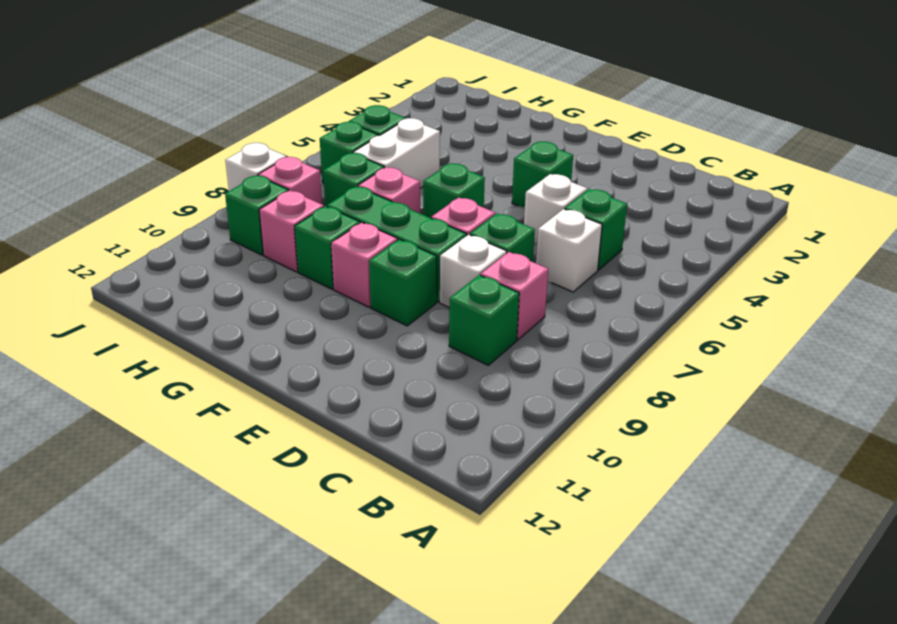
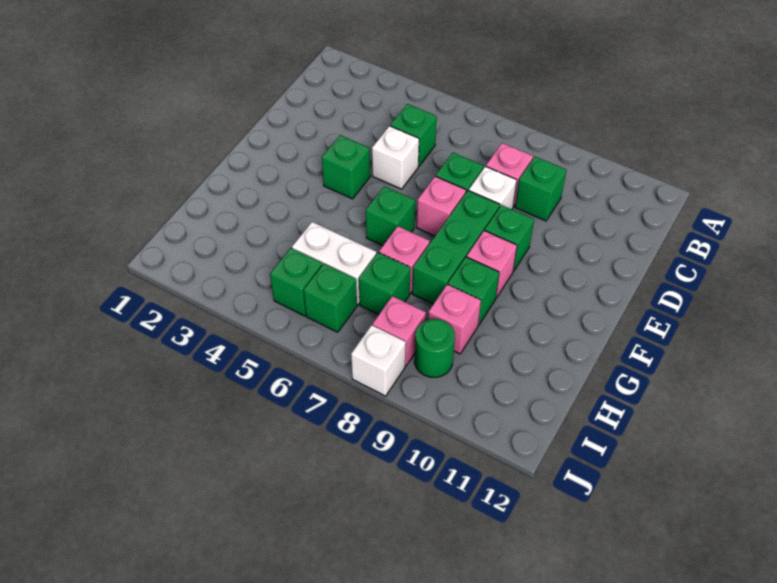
white brick C6 level 1 -> none
green brick I9 level 1 -> green round brick I9 level 1

